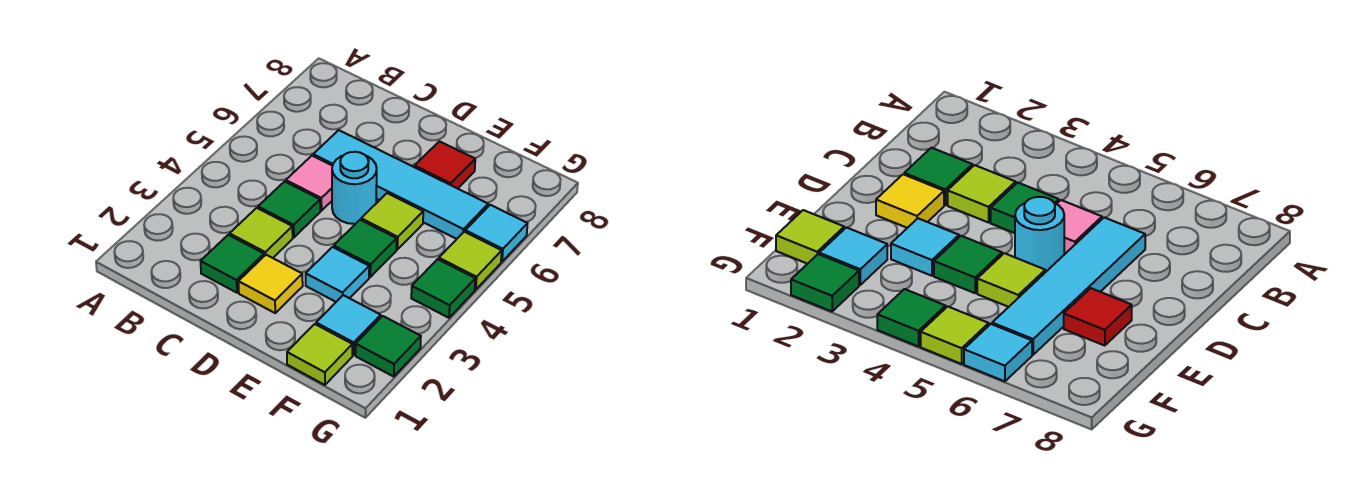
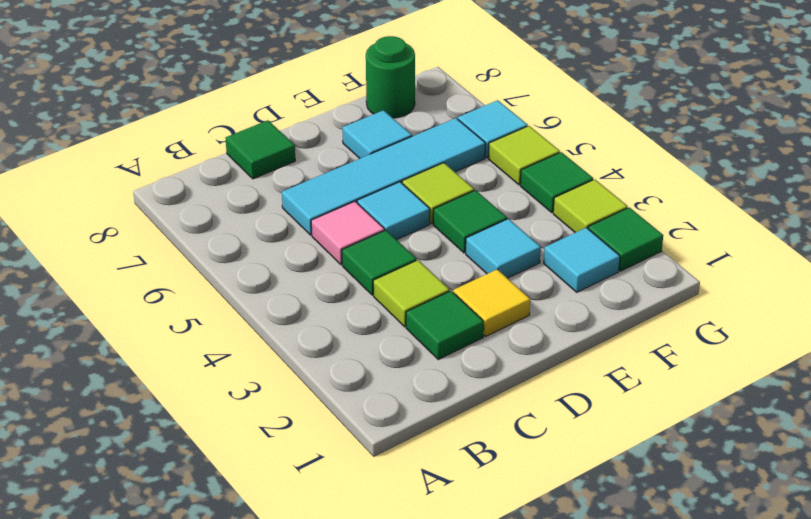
none -> green tile C8 level 1
cyan round brick D5 level 1 -> cyan tile D5 level 1
red tile E7 level 1 -> cyan tile E7 level 1
lime tile F1 level 1 -> lime tile G3 level 1
none -> green round brick F8 level 1

